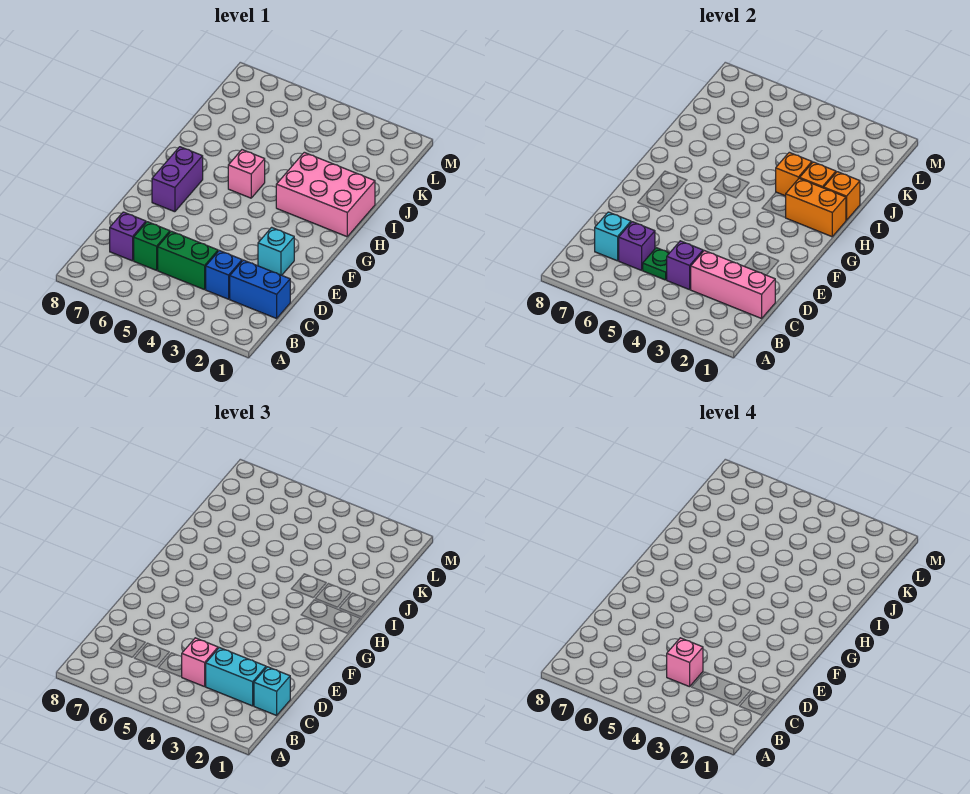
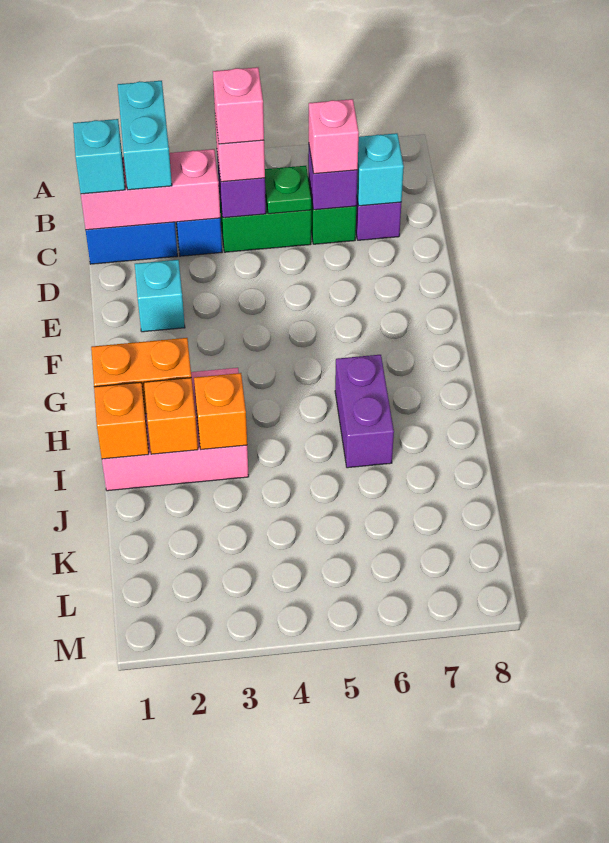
cyan brick C2:C3 level 3 -> cyan brick B2:C2 level 3
purple brick F7:G7 level 1 -> purple brick H6:I6 level 1
pink brick H5 level 1 -> pink brick C6 level 3

